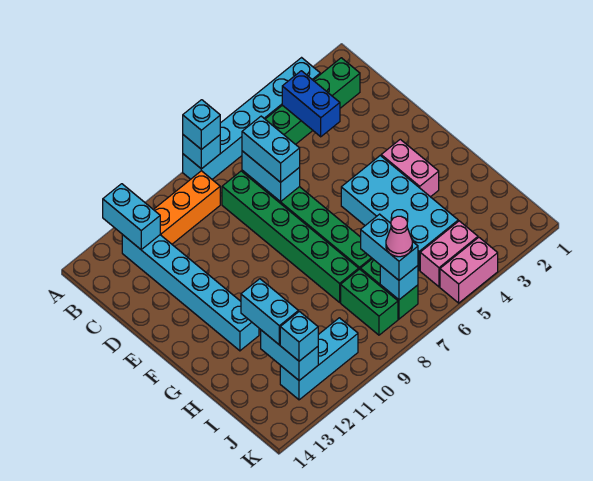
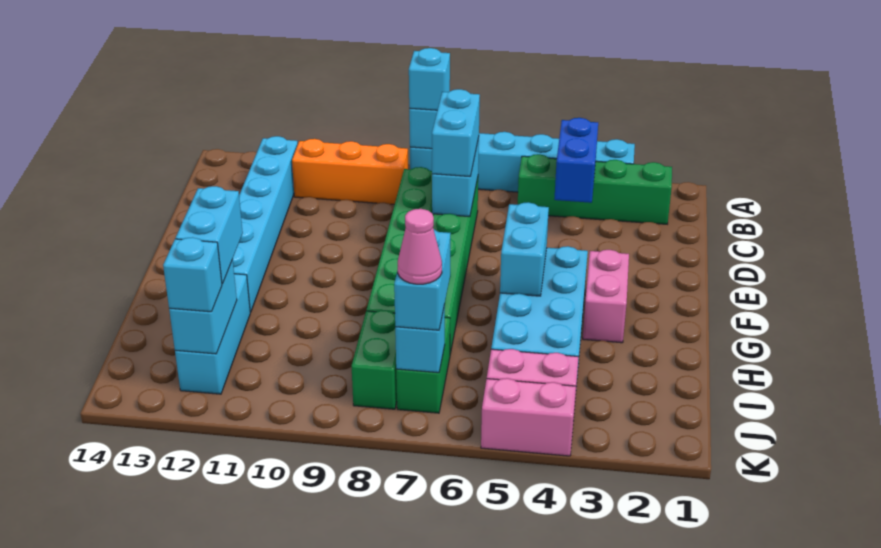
cyan brick A12:B12 level 2 -> cyan brick F5:G5 level 2
cyan brick J10:J12 level 1 -> cyan brick H12:J12 level 1

